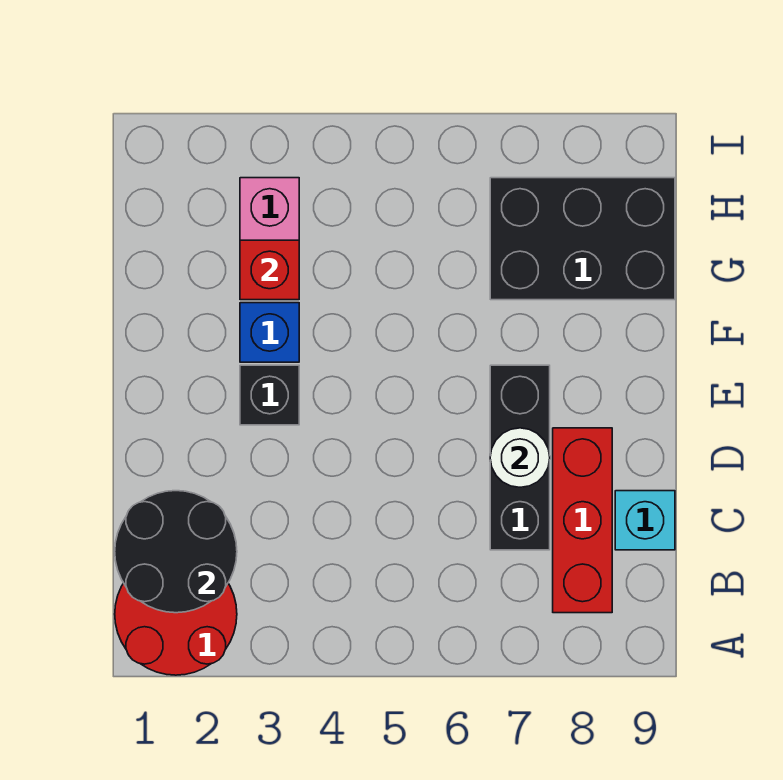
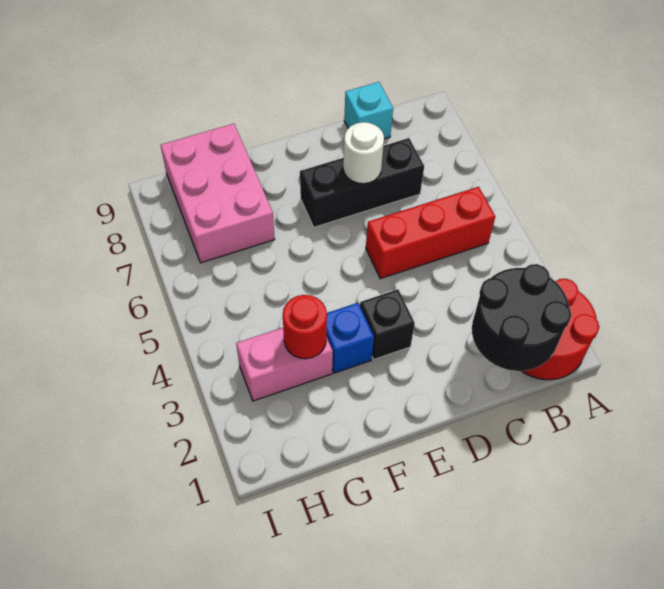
red brick B8:D8 level 1 -> red brick B5:D5 level 1
red brick G3 level 2 -> red round brick G3 level 2
black brick G7:H9 level 1 -> pink brick G7:H9 level 1

